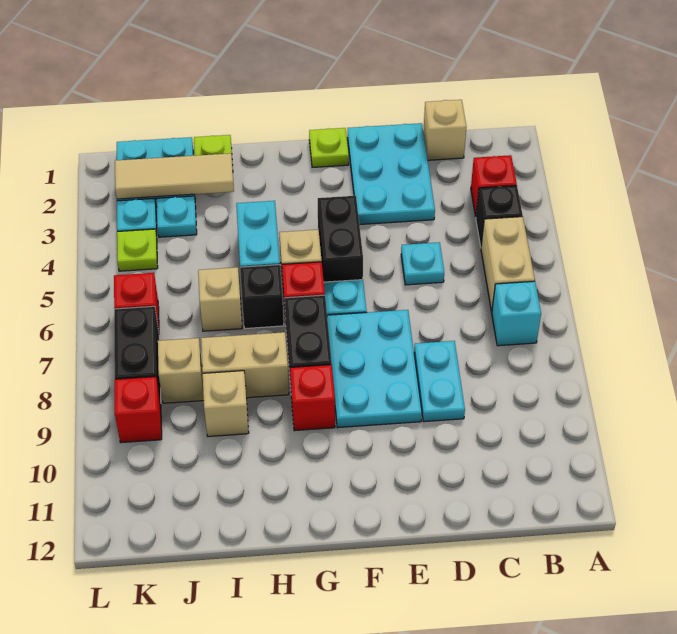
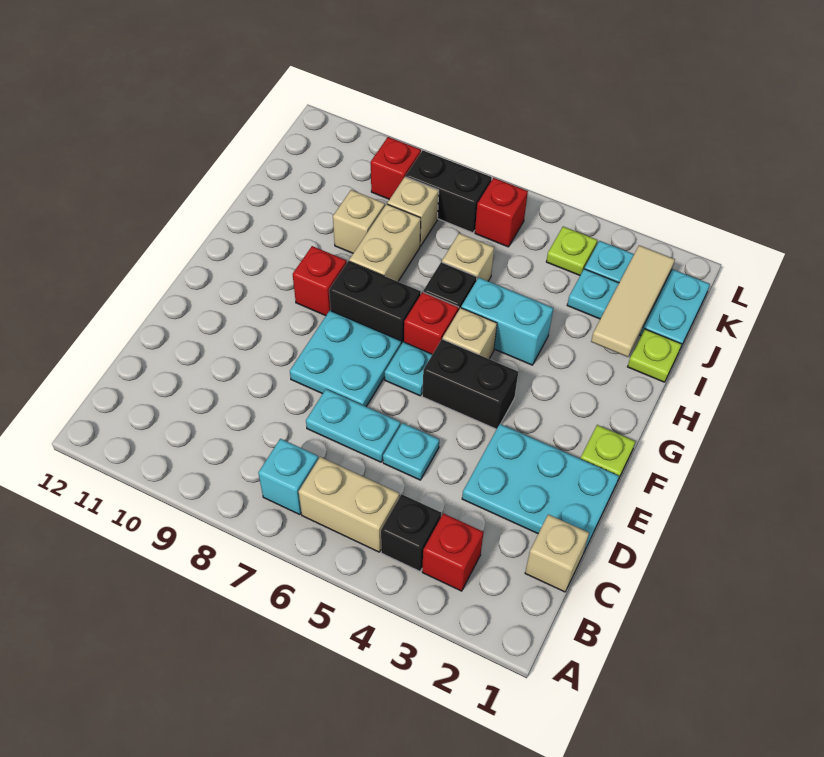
cyan plate D8:D9 level 1 -> cyan plate D6:D7 level 1
cyan plate E7:F9 level 1 -> cyan plate E7:F8 level 1

